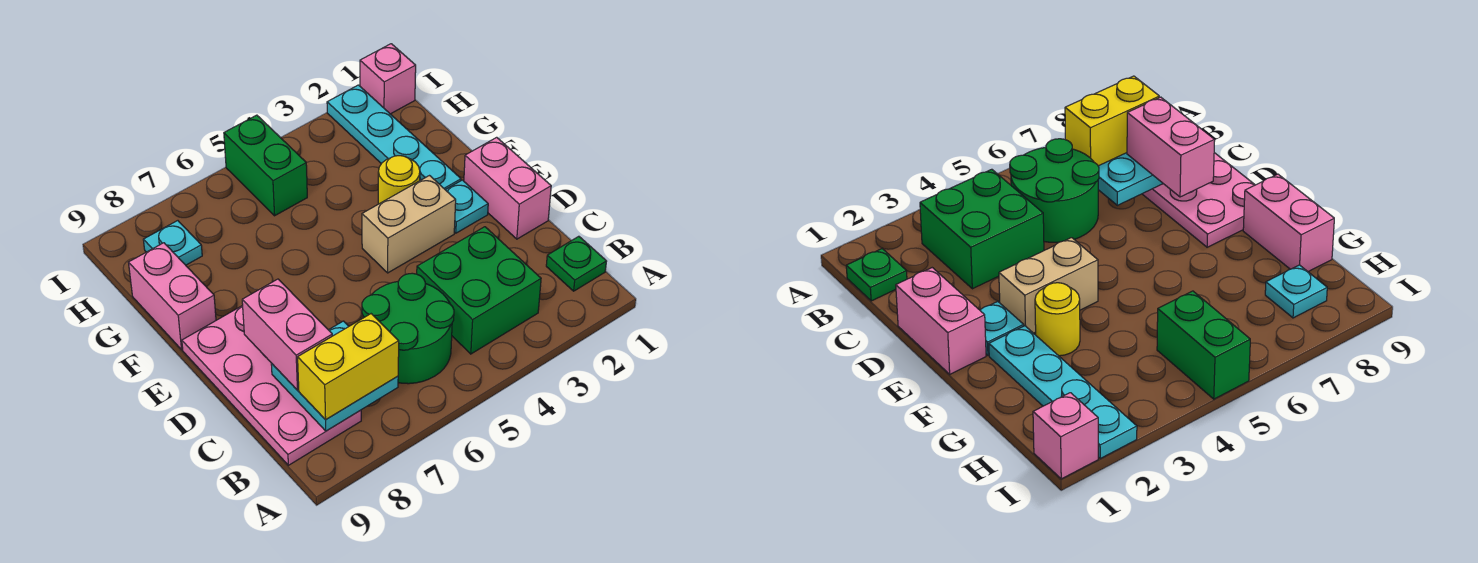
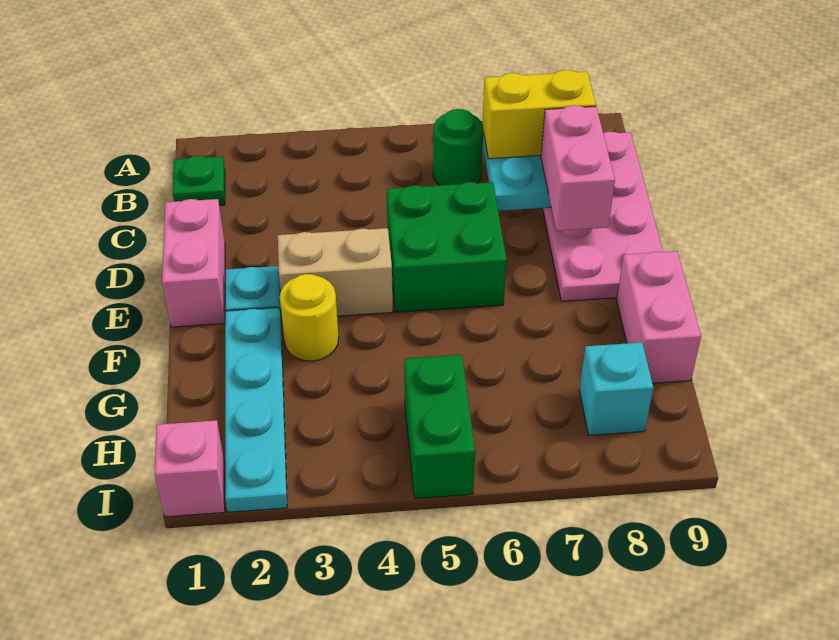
green brick B3:C4 level 1 -> green brick D5:E6 level 1
green round brick B5:C6 level 1 -> green round brick B6 level 1
cyan plate H8 level 1 -> cyan brick H8 level 1

